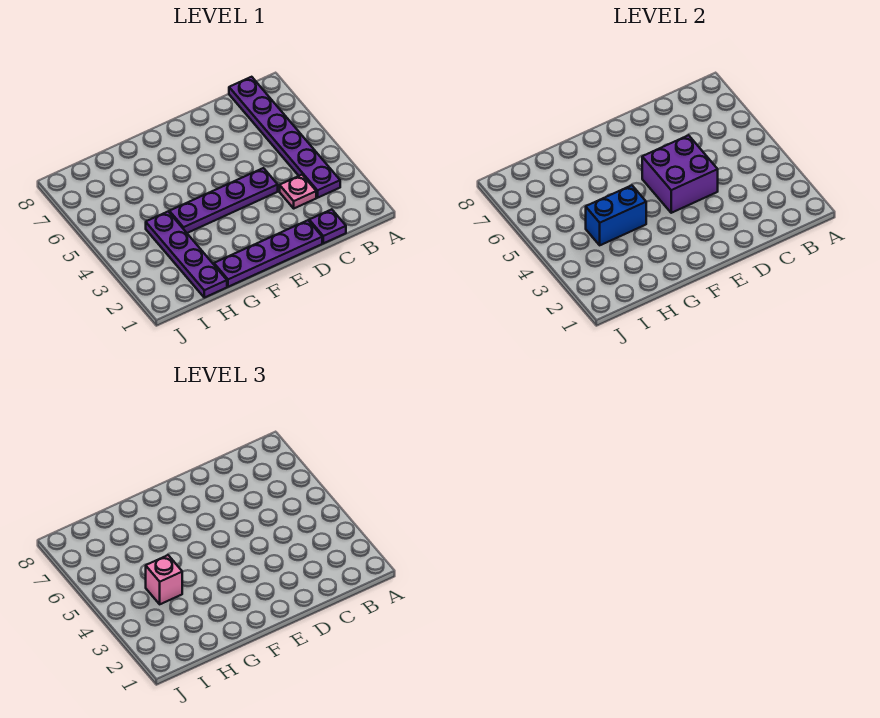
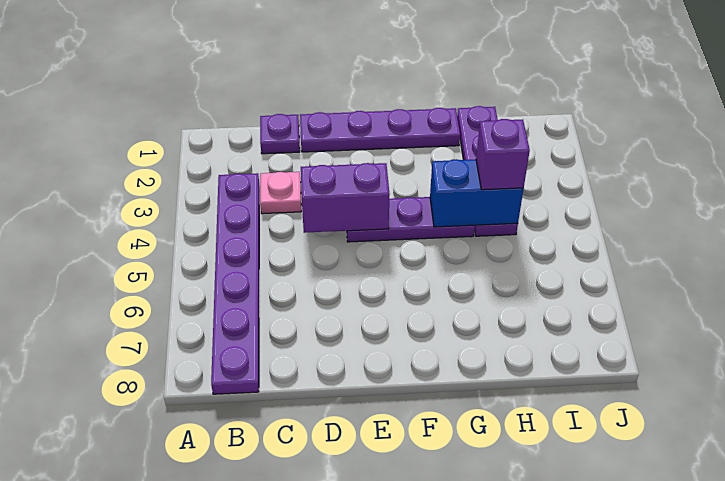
purple plate D4:G4 level 1 -> purple plate E4:G4 level 1
purple brick D4:E5 level 2 -> purple brick D4:E4 level 2
pink brick H4 level 3 -> purple brick H4 level 3

